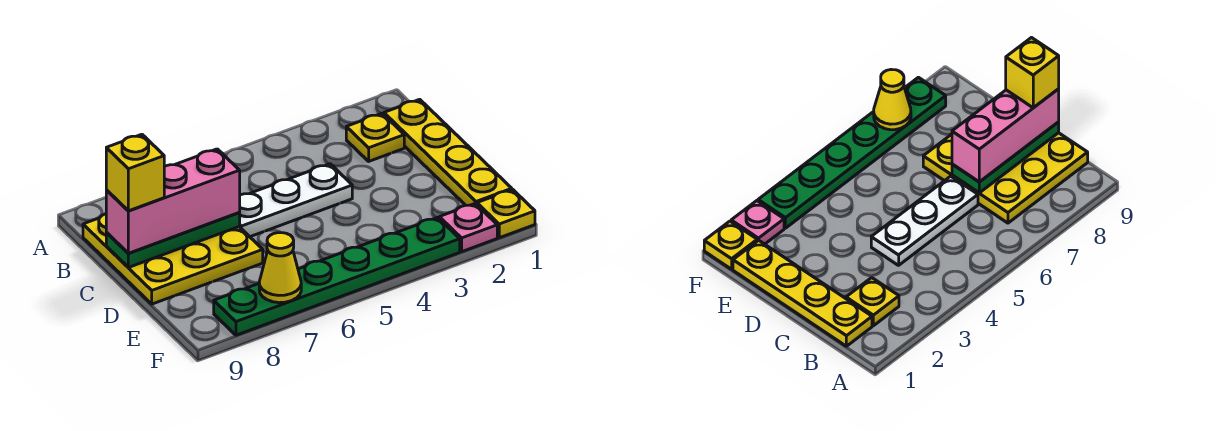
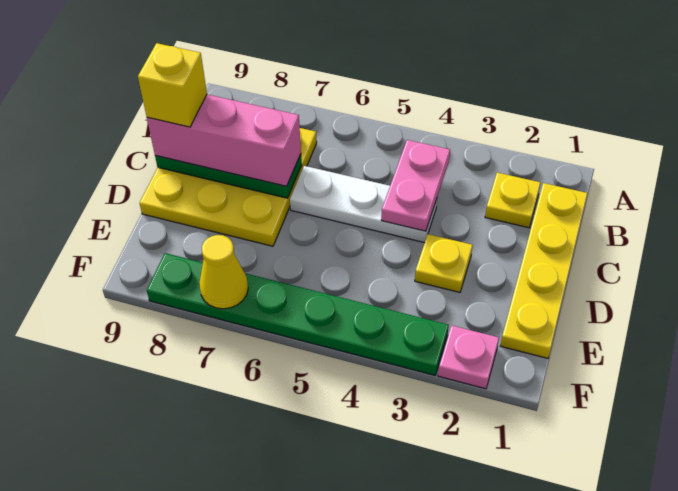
none -> pink plate B4:C4 level 2
yellow plate F1 level 1 -> yellow plate D3 level 1

